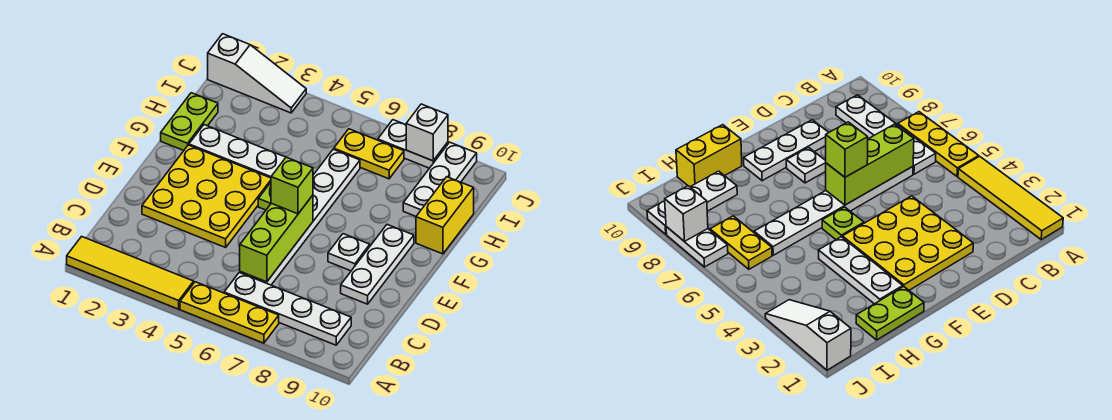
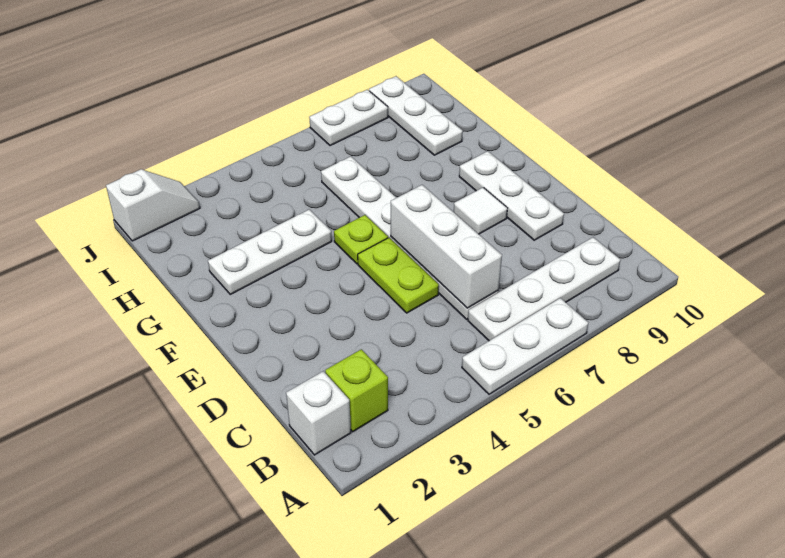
yellow tile A1:A4 level 1 -> none
yellow plate A5:A7 level 1 -> white plate A5:A7 level 1
lime brick C6:E6 level 2 -> white brick C6:E6 level 2
yellow plate D2:F4 level 1 -> none
lime brick E6 level 3 -> lime brick B2 level 1
white plate E8 level 1 -> white tile E8 level 1
lime plate G1:H1 level 1 -> lime plate D5:E5 level 1
yellow brick G10:H10 level 1 -> none
yellow plate I6:I7 level 1 -> none
white slope J1:J3 level 1 top 1 -> white slope J1:J2 level 1 top 1
white brick J8 level 2 -> white brick B1 level 1

